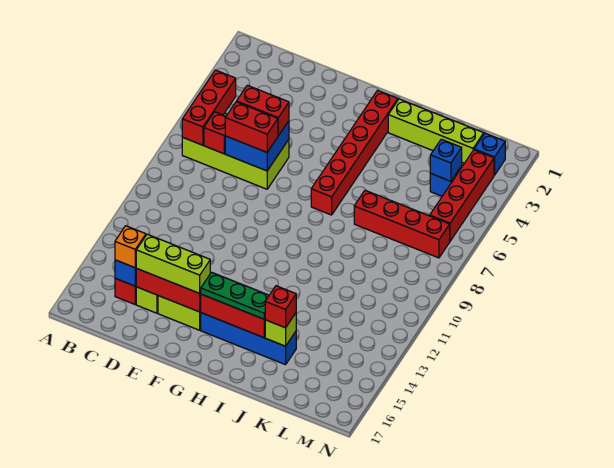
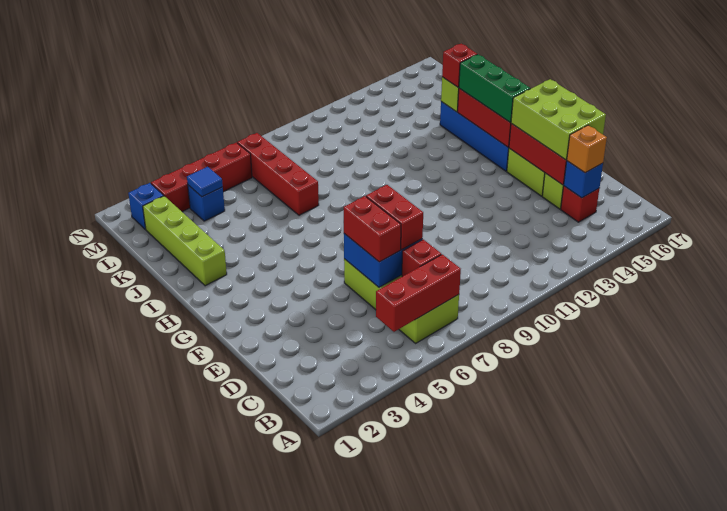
lime brick D15:F15 level 3 -> lime brick D15:F16 level 3
green plate G15:I15 level 3 -> green brick G15:I15 level 3
red brick H2:H7 level 1 -> none
blue brick L4 level 2 -> blue tile L4 level 2

